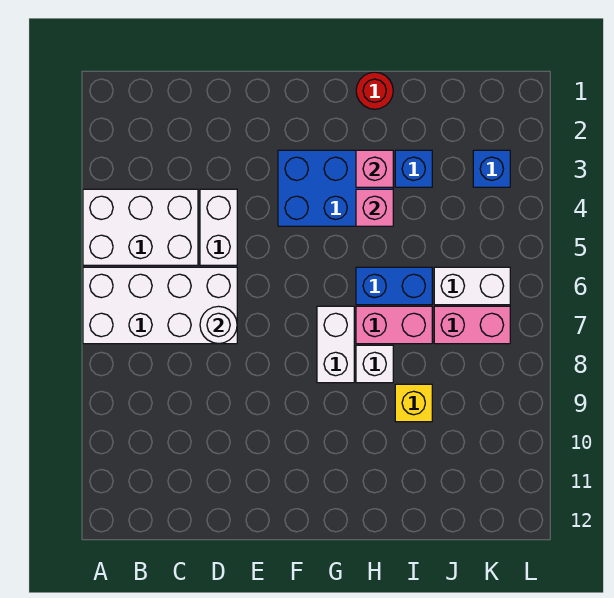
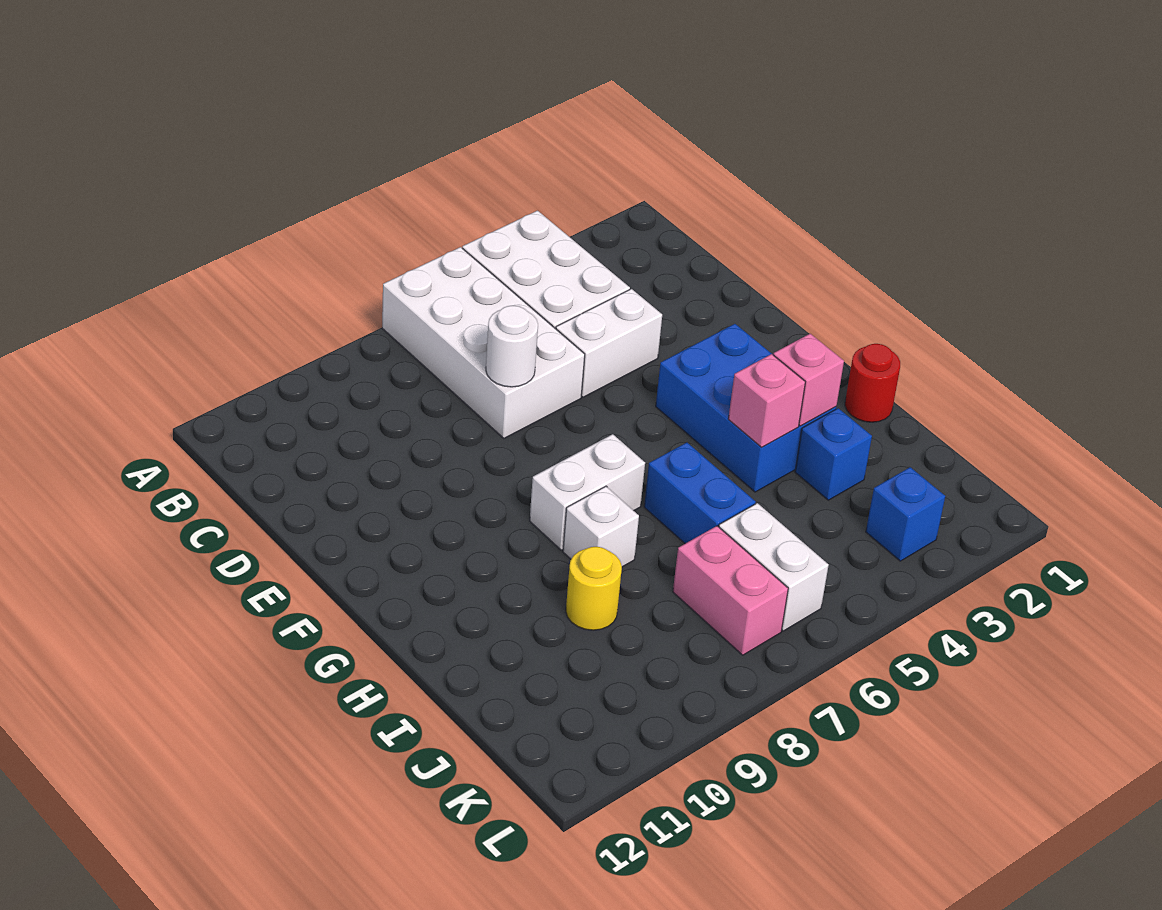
pink brick H7:I7 level 1 -> none
yellow brick I9 level 1 -> yellow round brick I9 level 1

